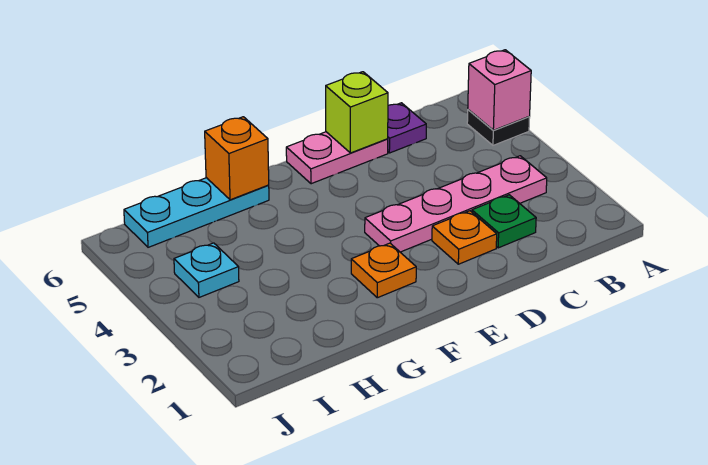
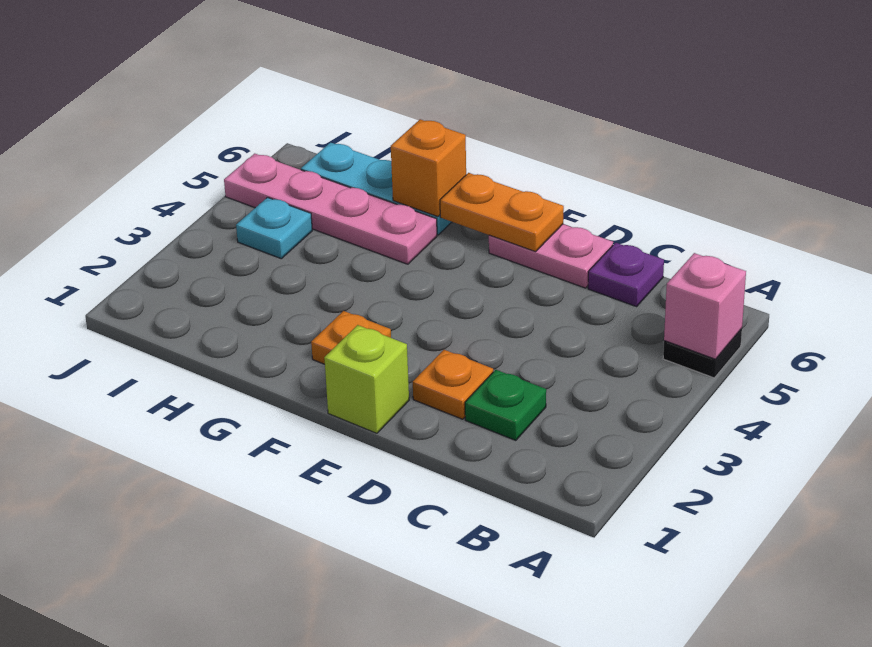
pink plate B3:E3 level 1 -> pink plate G5:J5 level 1
lime brick D6 level 2 -> lime brick E1 level 1
none -> orange plate E6:F6 level 2

